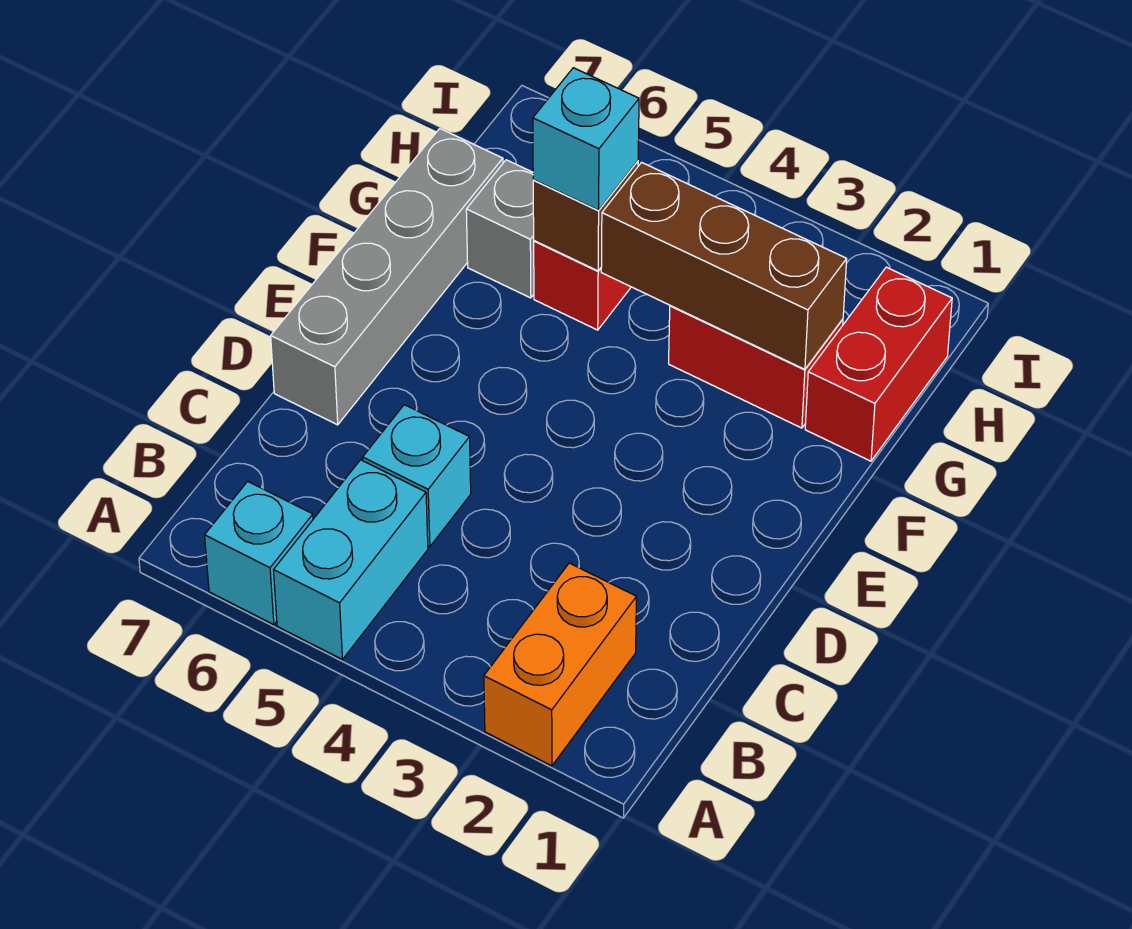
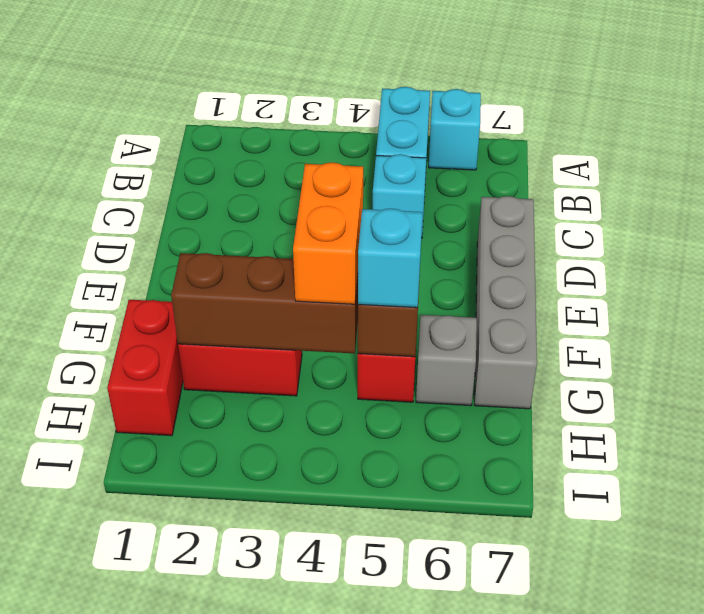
orange brick A2:B2 level 1 -> orange brick F4:G4 level 3

